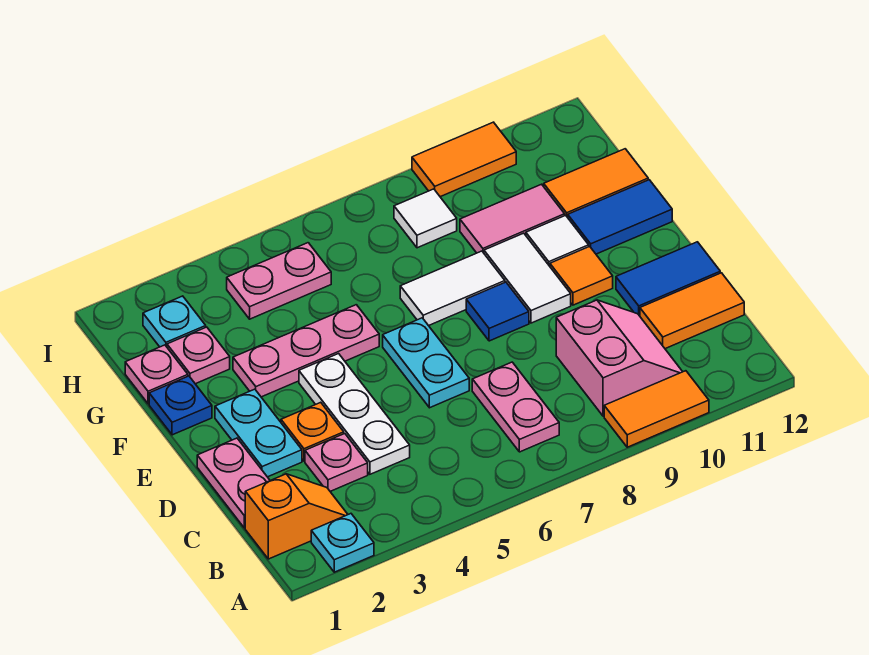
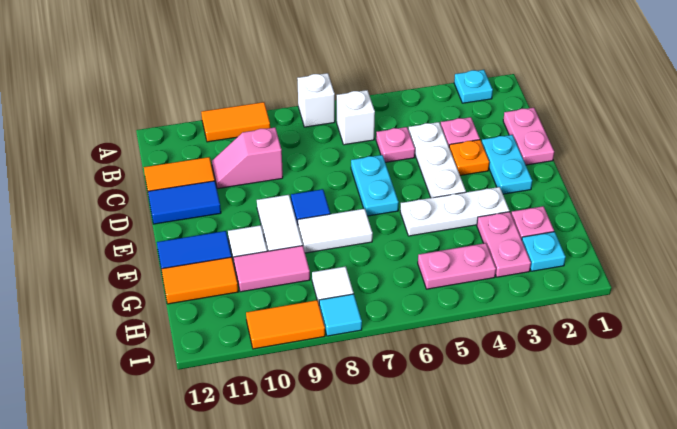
none -> white brick A7 level 1
orange slope B1:B2 level 1 top 1 -> none
none -> white brick B6 level 1
pink plate B7:C7 level 1 -> pink plate G3:H3 level 1
pink slope B9:C10 level 1 top 9 -> pink slope C9:C10 level 1 top 9
orange tile E10 level 1 -> none
blue plate F1 level 1 -> none
pink plate F3:F5 level 1 -> white plate F3:F5 level 1
pink plate G1 level 1 -> pink plate C5 level 1
none -> cyan tile I8 level 1

